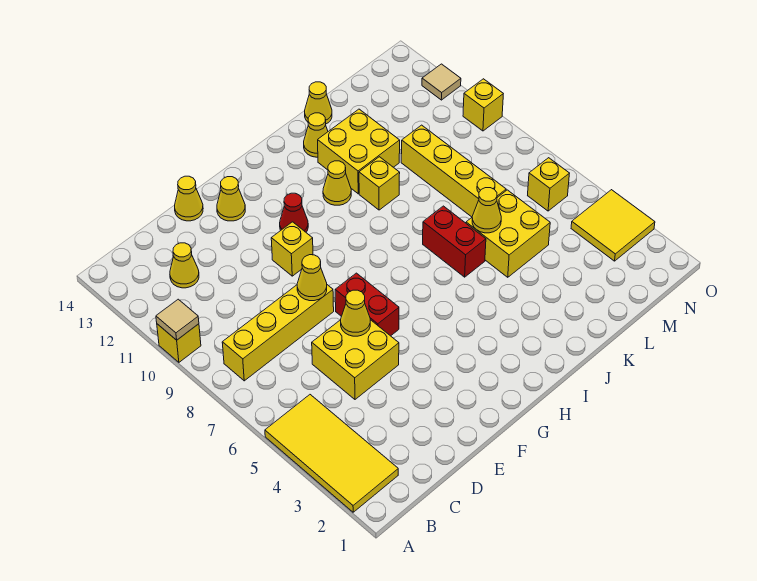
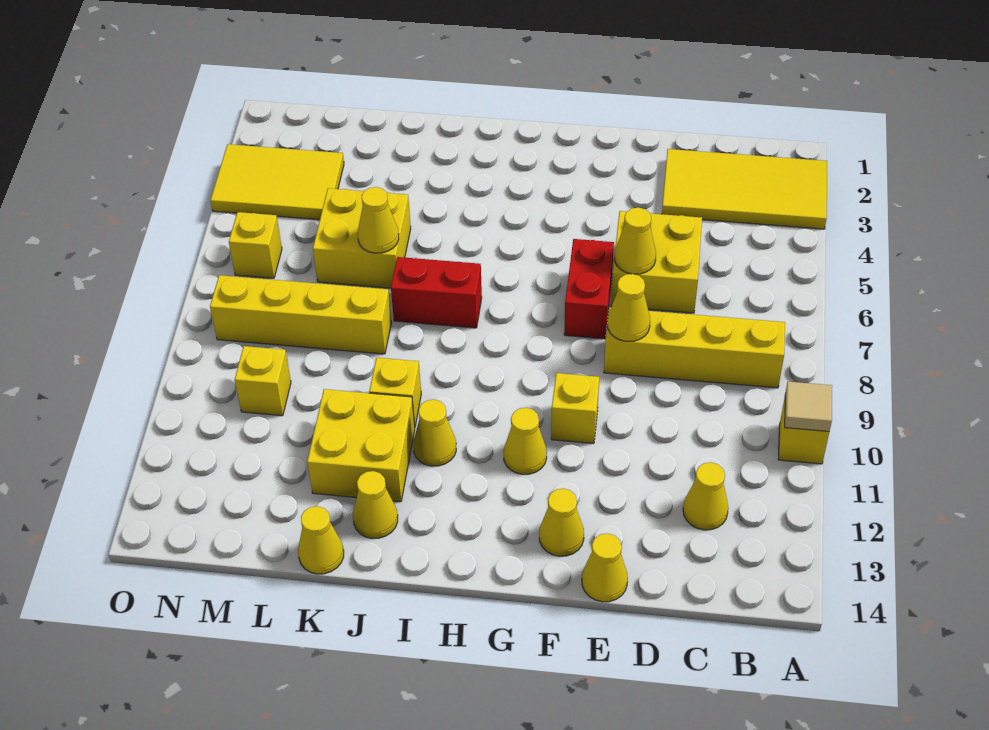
yellow tile A2:B5 level 1 -> yellow tile A2:D3 level 1
red cone G11 level 1 -> yellow cone G11 level 1
red brick J6:J7 level 1 -> red brick I7:J7 level 1
yellow brick L7:L10 level 1 -> yellow brick K8:N8 level 1
yellow tile N3:O4 level 1 -> yellow tile M3:O4 level 1
yellow brick O10 level 1 -> yellow brick M10 level 1
tan tile O12 level 1 -> none

